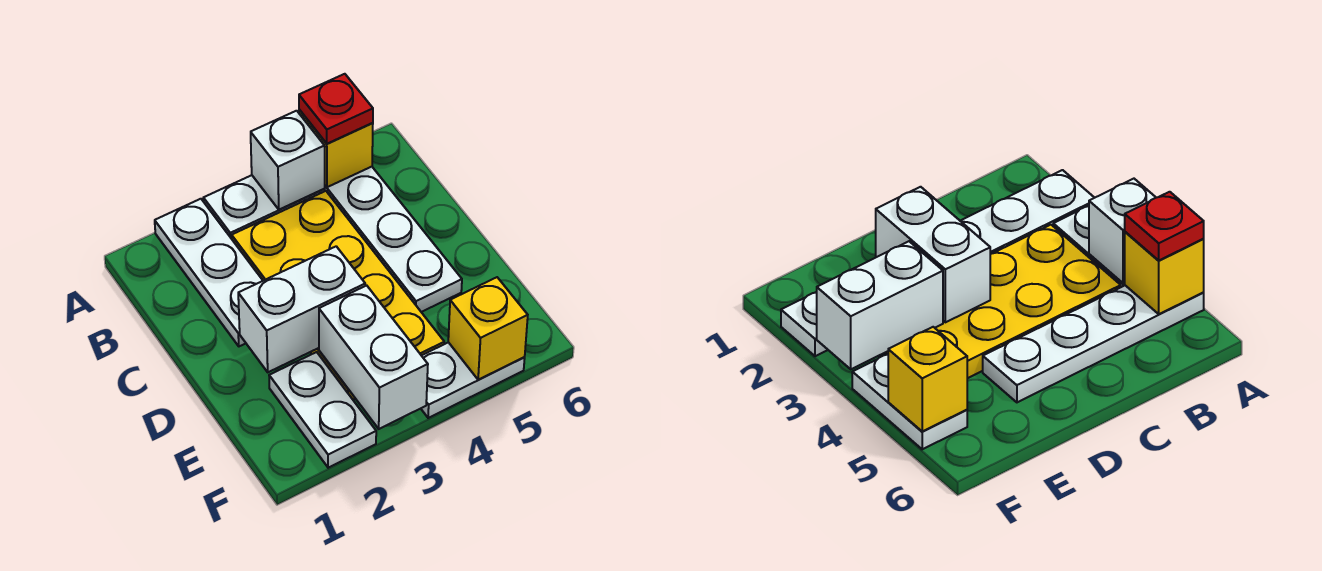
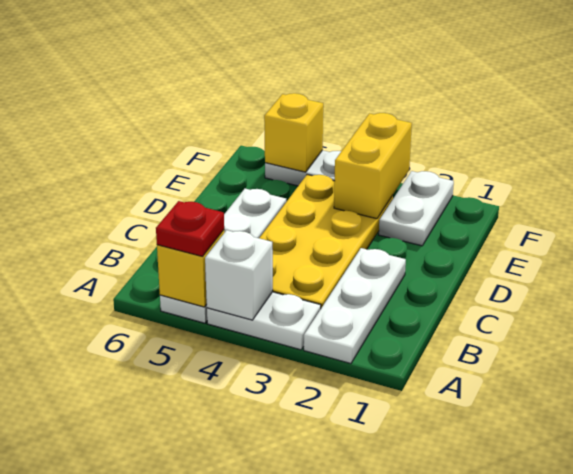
white brick D2:D3 level 2 -> none
white brick E3:F3 level 2 -> yellow brick E3:F3 level 2

